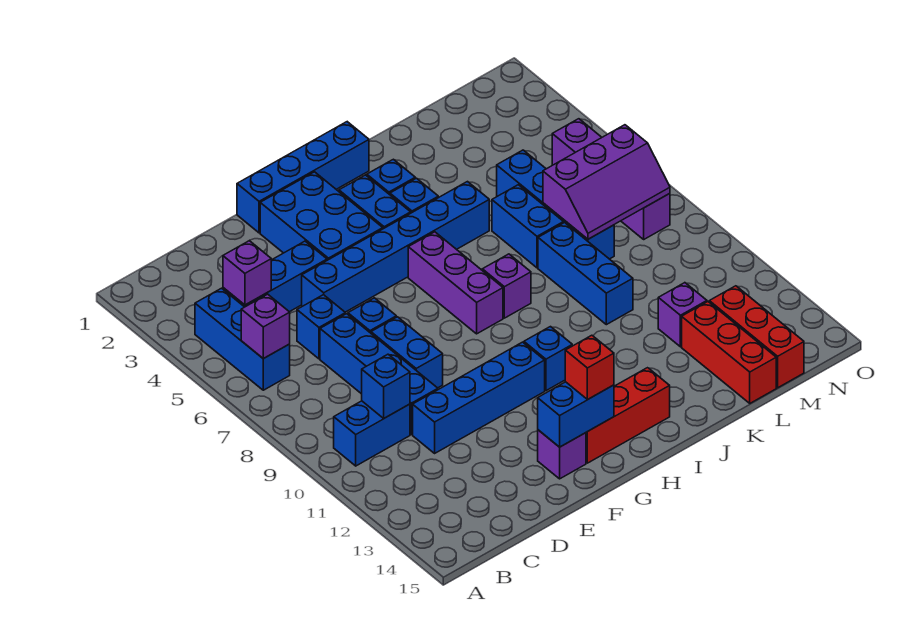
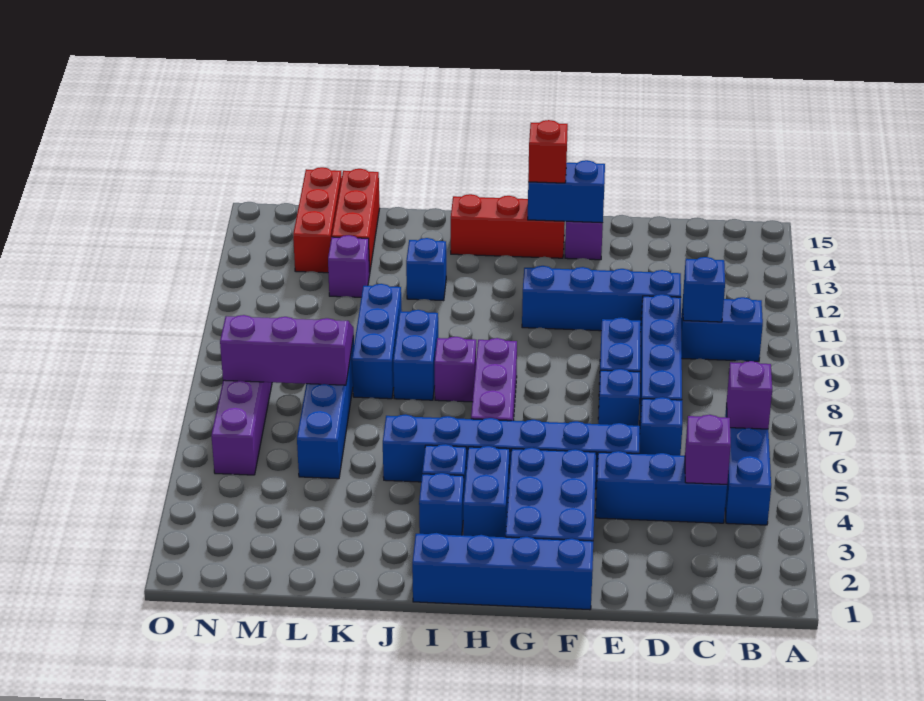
blue brick H11 level 1 -> blue brick J12 level 1
blue brick K6:K7 level 1 -> blue brick J8:J9 level 1

